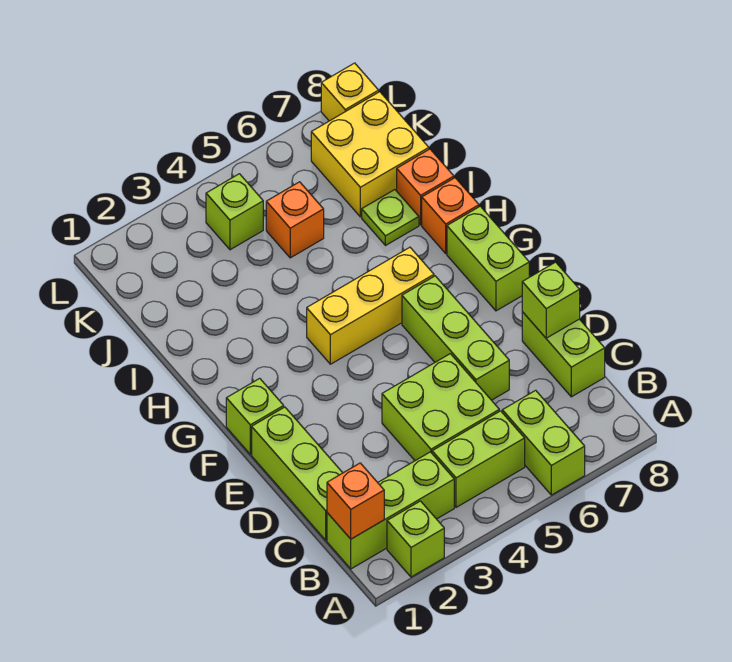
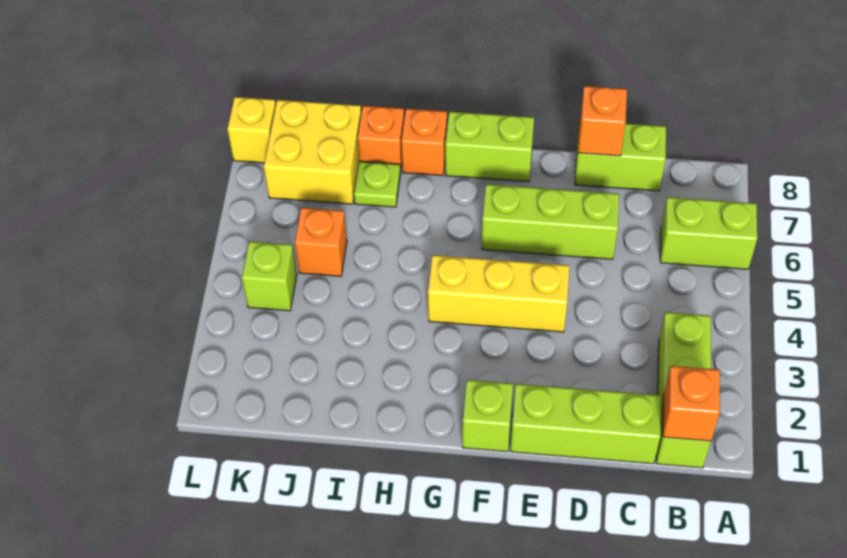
lime brick A2 level 1 -> none
lime brick B4:B5 level 1 -> none
lime brick C4:D5 level 1 -> none
lime brick D8 level 2 -> orange brick D8 level 2
yellow brick G4:G6 level 1 -> yellow brick E4:G4 level 1

